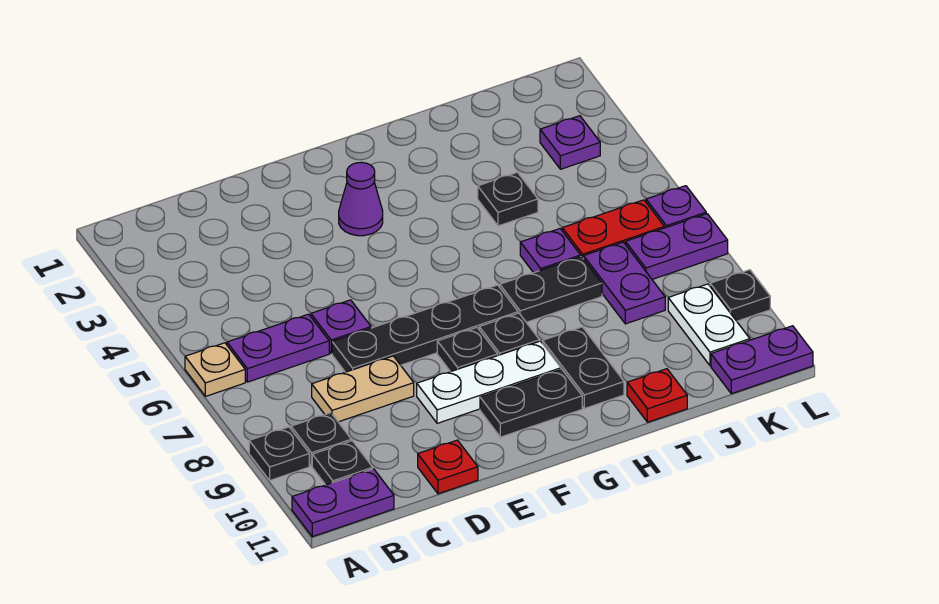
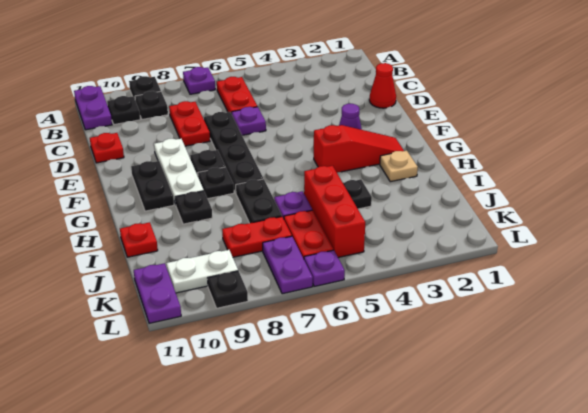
tan plate A6 level 1 -> tan plate H2 level 1
purple plate B6:C6 level 1 -> red plate B6:C6 level 1
tan plate C8:D8 level 1 -> red plate C8:D8 level 1
none -> red cone D1 level 1
none -> red slope G2:G4 level 1 top 4
black plate H9:H10 level 1 -> black plate H9 level 1
none -> red brick I5:K5 level 1
purple plate J7:J8 level 1 -> red plate J7:J8 level 1
purple plate K3 level 1 -> purple plate A7 level 1

